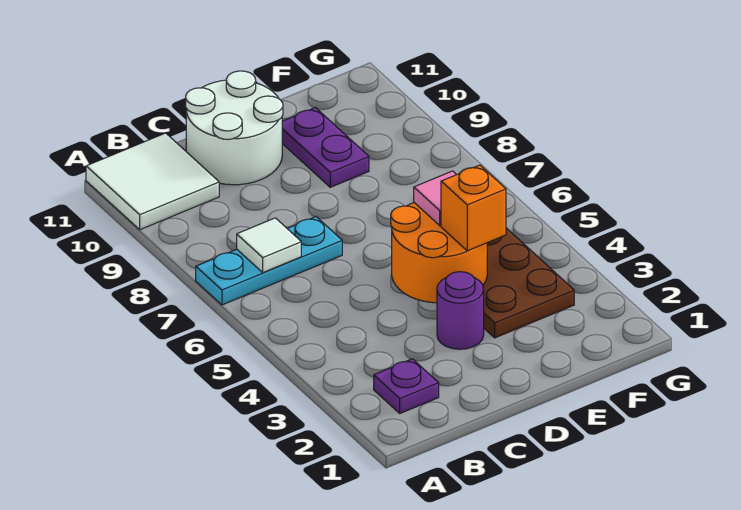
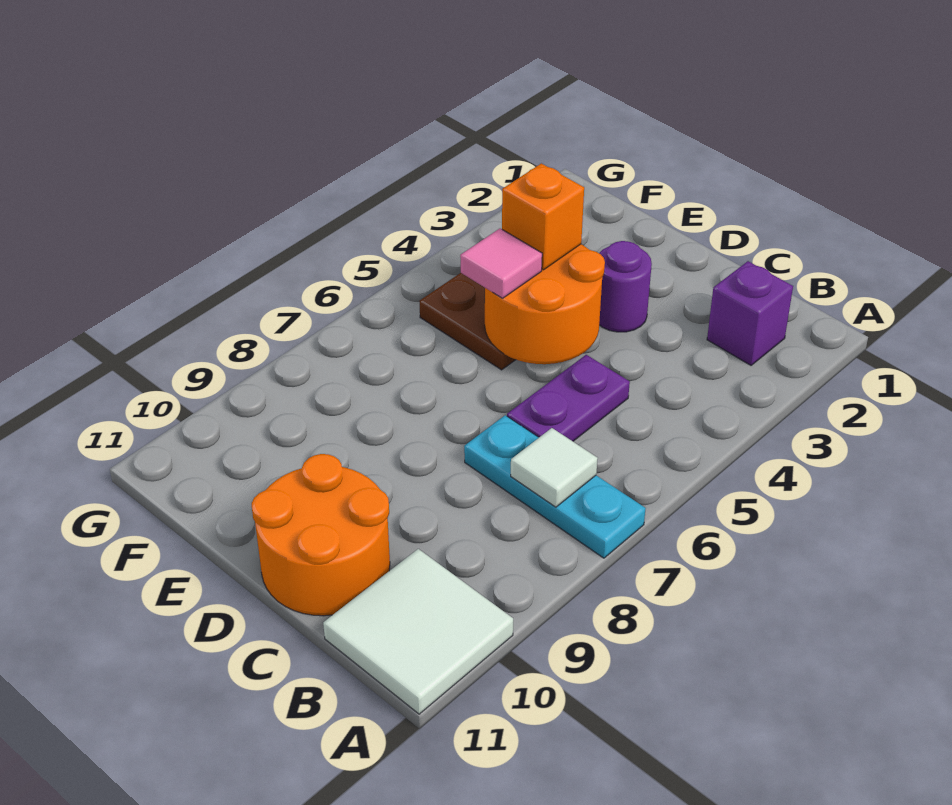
purple plate B2 level 1 -> purple brick B2 level 1
white round brick C10:D11 level 1 -> orange round brick C10:D11 level 1
purple plate E9:E10 level 1 -> purple plate C5:C6 level 1

